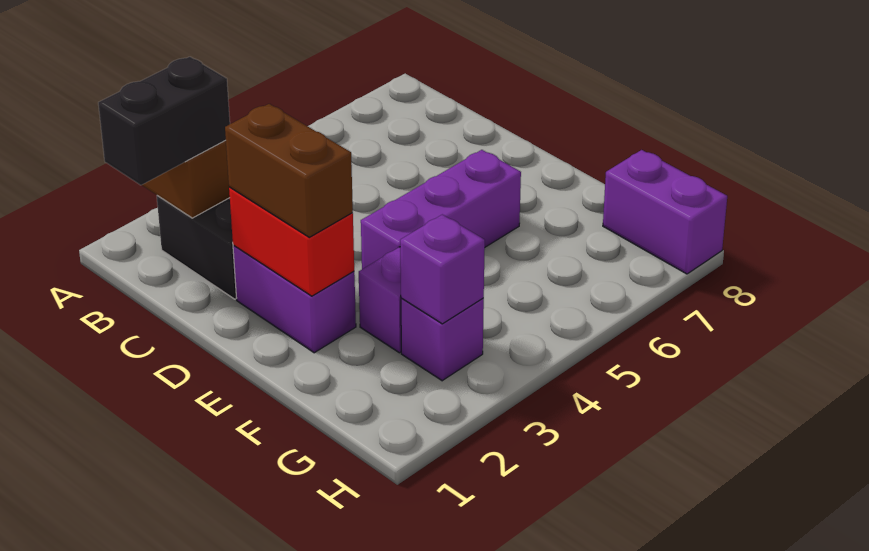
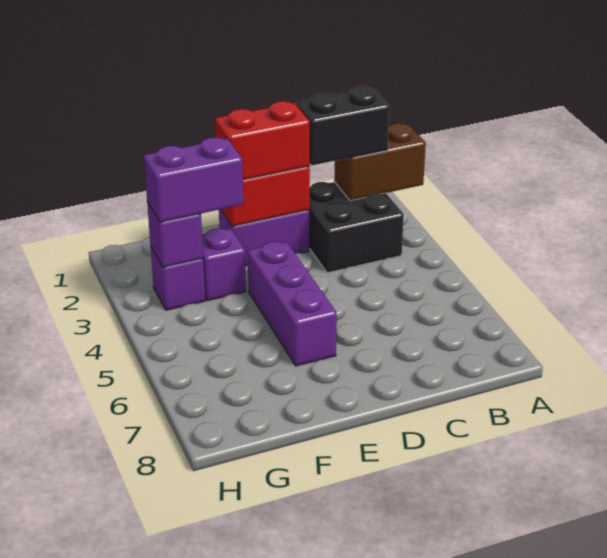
black brick B1:B2 level 3 -> black brick B2:C2 level 3
brown brick D2:E2 level 3 -> red brick D2:E2 level 3
purple brick G8:H8 level 1 -> purple brick F3:G3 level 3

